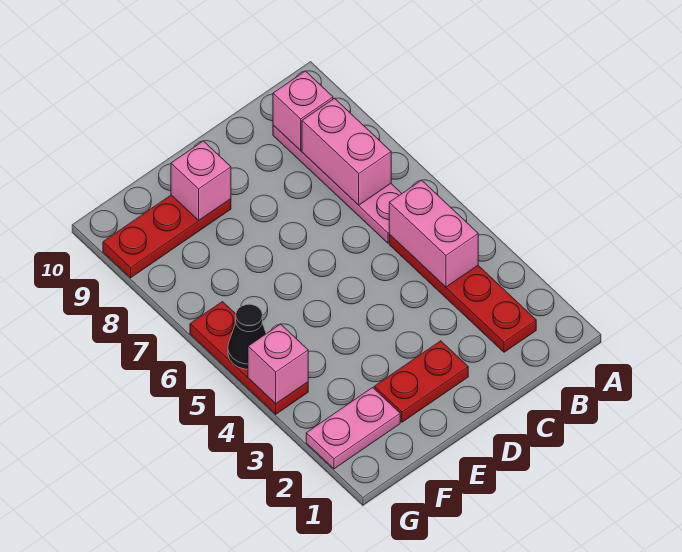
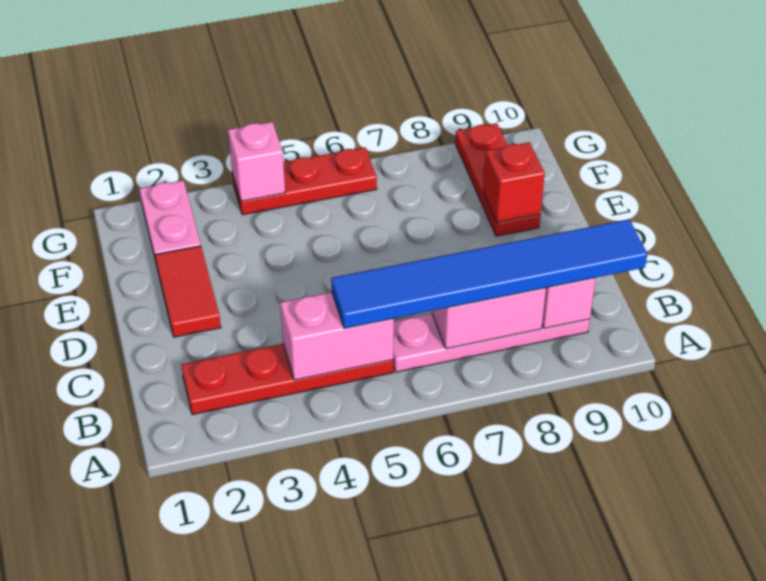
none -> blue tile B5:B10 level 3
red plate D2:E2 level 1 -> red tile D2:E2 level 1
pink brick E9 level 2 -> red brick E9 level 2
black cone G5 level 2 -> none

